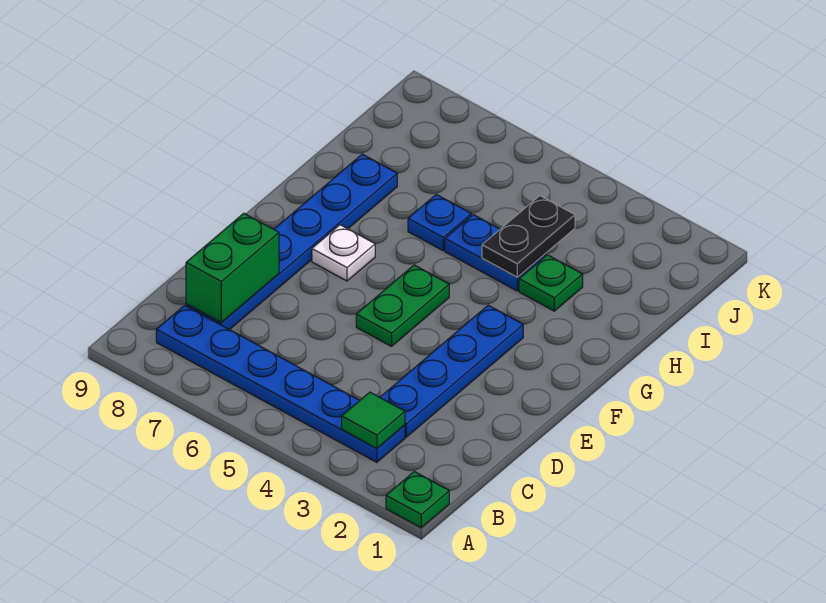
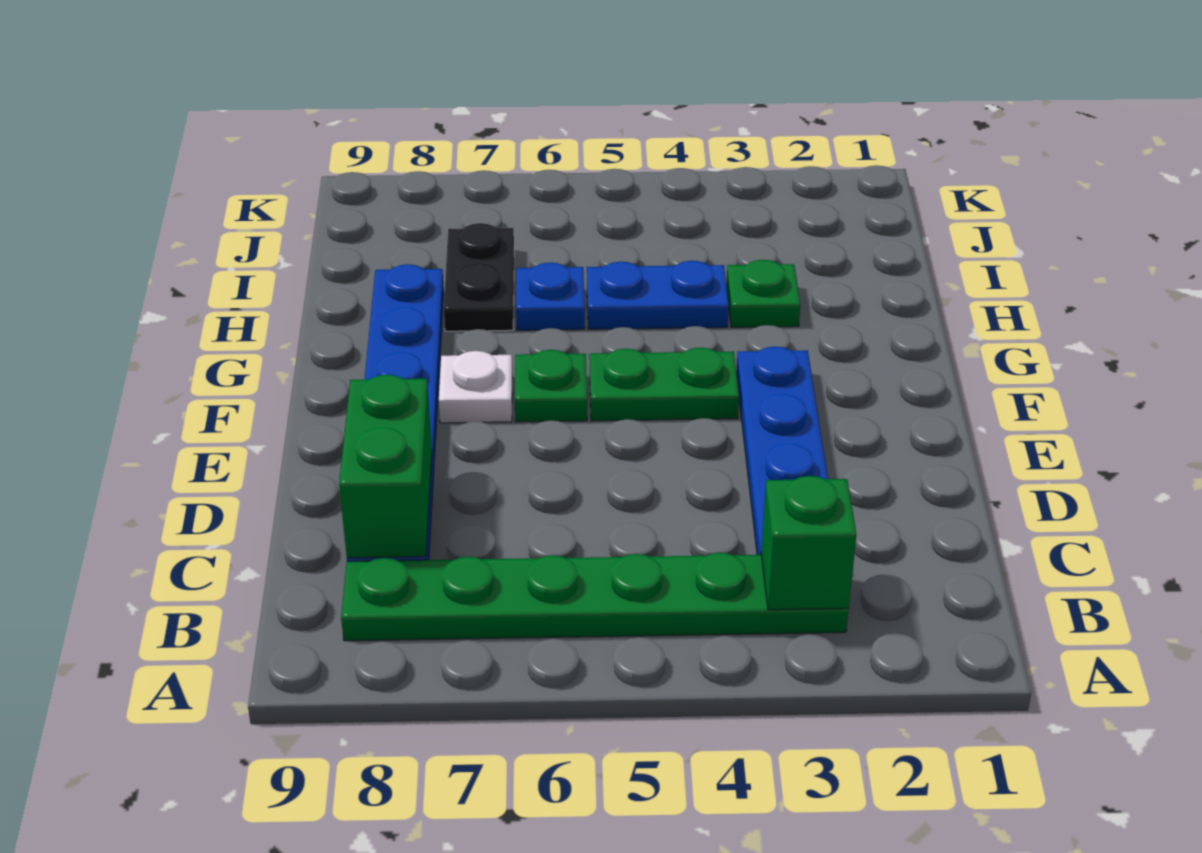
green plate A1 level 1 -> green plate F6 level 1
blue plate B3:B8 level 1 -> green plate B3:B8 level 1
green tile B3 level 2 -> green brick B3 level 2
green plate E5:F5 level 1 -> green plate F4:F5 level 1
black plate H4:I4 level 2 -> black plate H7:I7 level 1

